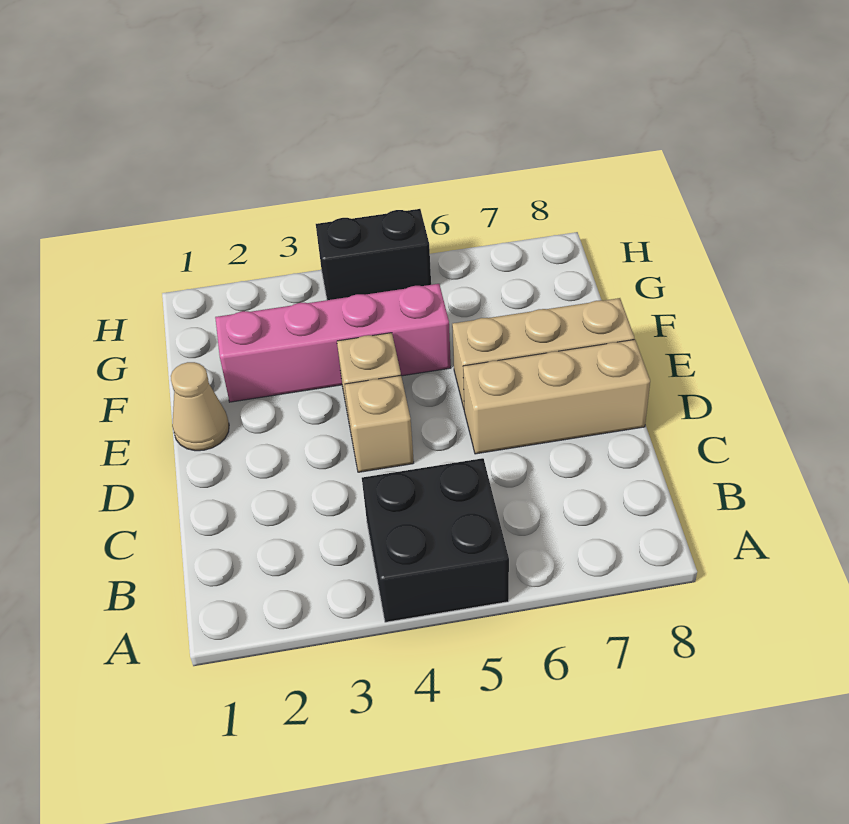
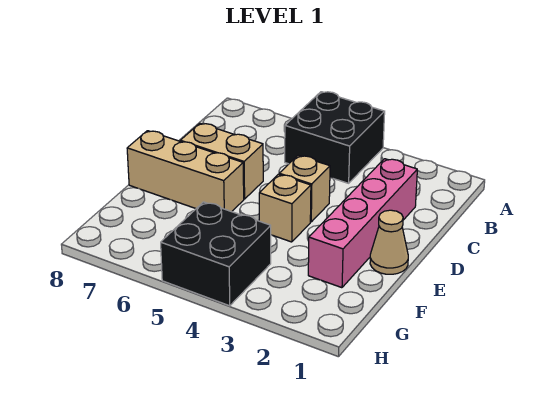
tan brick D6:D8 level 1 -> tan brick D6:D7 level 1
pink brick F2:F5 level 1 -> pink brick C2:F2 level 1
black brick H4:H5 level 1 -> black brick G4:H5 level 1

